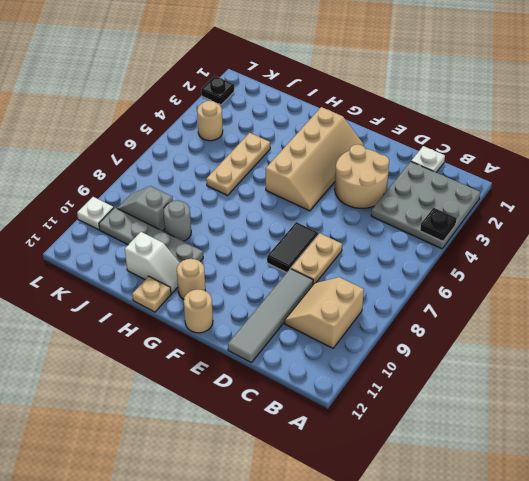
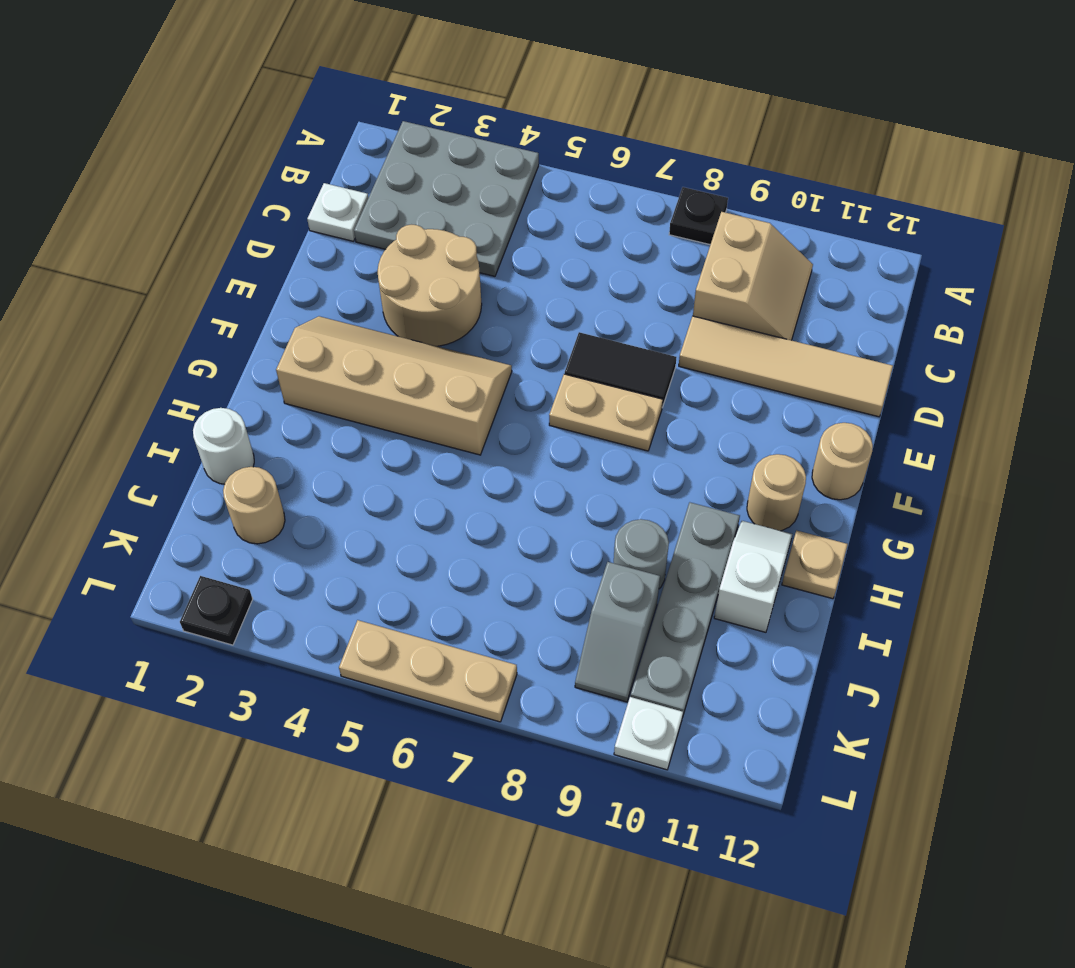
black plate A4 level 2 -> black plate A8 level 1
tan slope B9:C10 level 1 top B -> tan slope B9:C10 level 1 top 9
tan plate D7:D8 level 1 -> tan plate F7:F8 level 1
grey tile D9:D12 level 1 -> tan tile D9:D12 level 1
none -> white round brick I1 level 1
tan plate I4:I6 level 1 -> tan plate L5:L7 level 1
tan round brick K4 level 1 -> tan round brick J2 level 1

